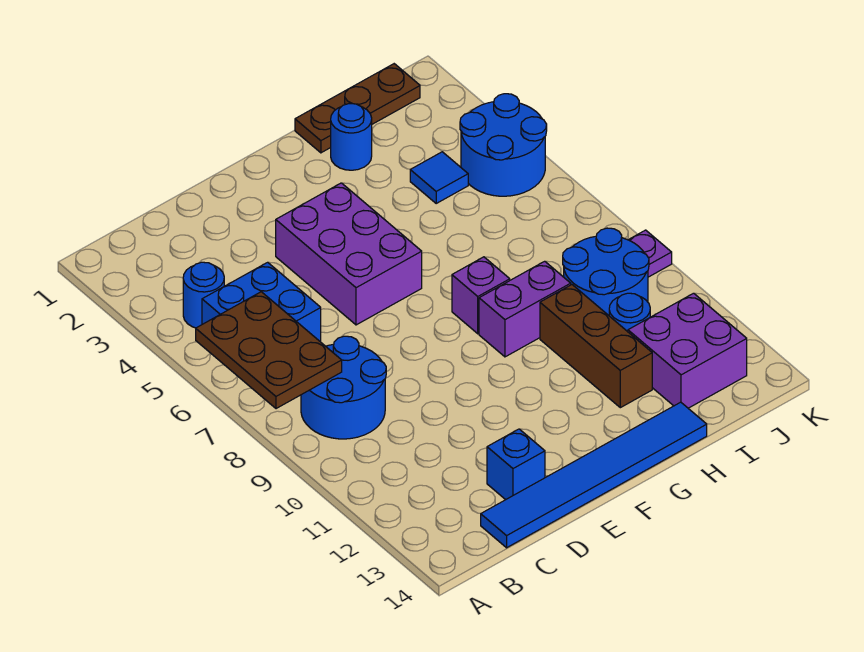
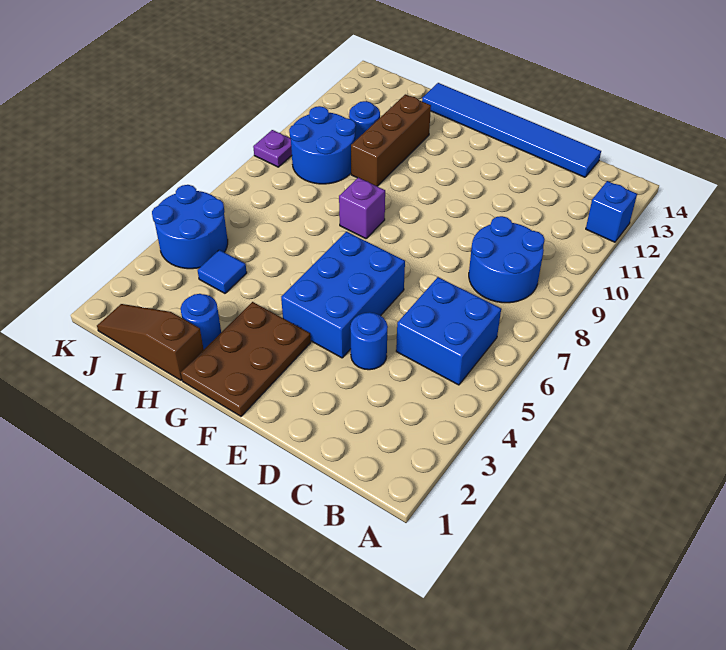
brown plate A6:B8 level 2 -> brown plate F1:G3 level 1
blue round brick B4 level 1 -> blue round brick D4 level 1
blue brick D13 level 1 -> blue brick A12 level 1
purple brick E4:F6 level 1 -> blue brick E4:F6 level 1
purple brick G9:H9 level 1 -> none
brown plate H1:J1 level 1 -> brown slope H1:J1 level 1 top H
purple brick I12:J13 level 1 -> none

